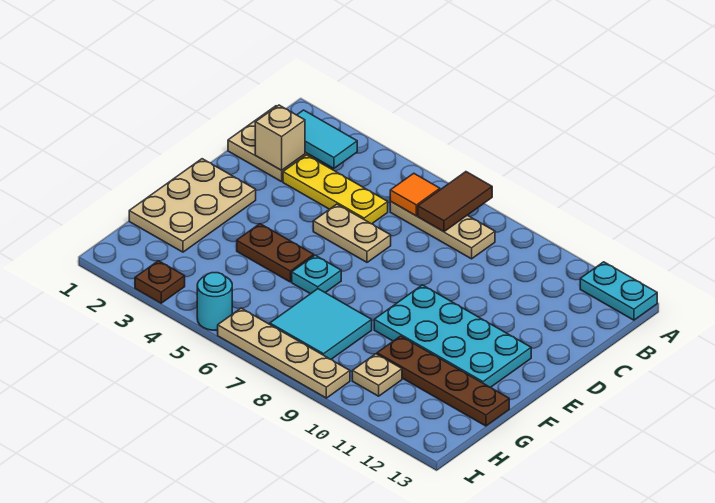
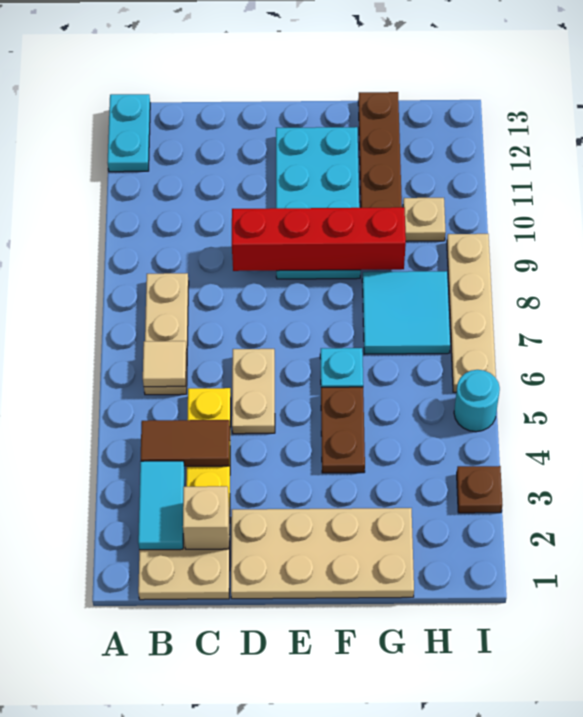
brown tile A7:B7 level 2 -> brown tile B4:C4 level 2
orange tile B6 level 2 -> tan tile B6 level 2
none -> red brick D9:G9 level 2
tan plate E1:G2 level 1 -> tan plate D1:G2 level 1

